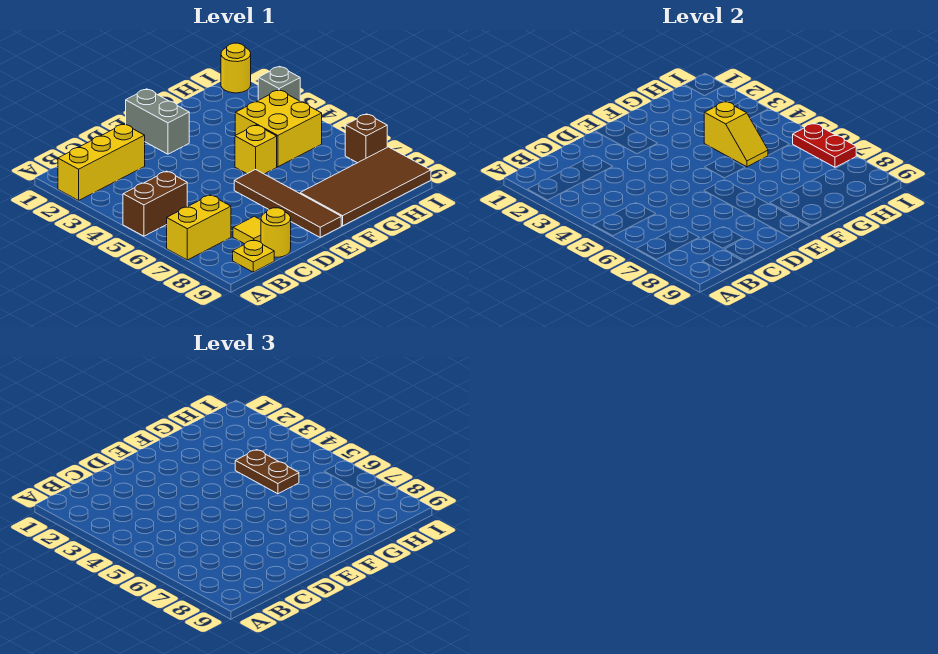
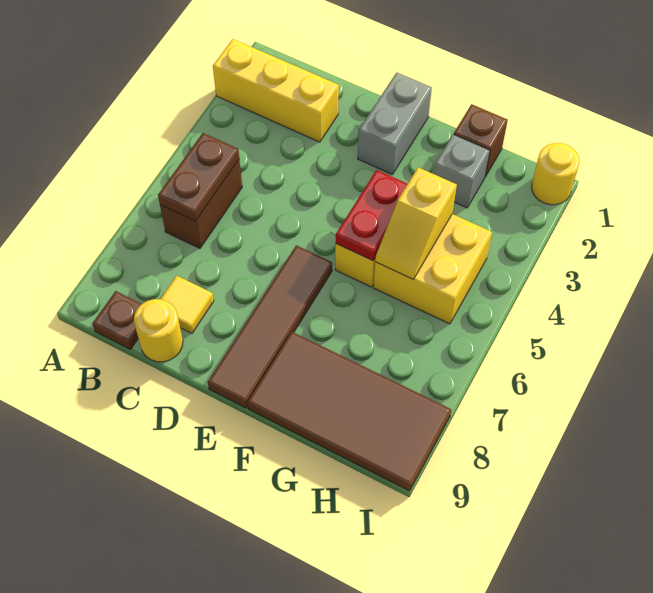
brown brick A5:B5 level 1 -> brown brick B5:B6 level 1
yellow brick A7:B7 level 1 -> none
yellow plate B9 level 1 -> brown plate B9 level 1
brown plate G4:G5 level 3 -> brown plate B5:B6 level 2
grey brick I3 level 1 -> grey brick G2 level 1
red plate I6:I7 level 2 -> red plate F4:F5 level 2
brown brick I7 level 1 -> brown brick G1 level 1

